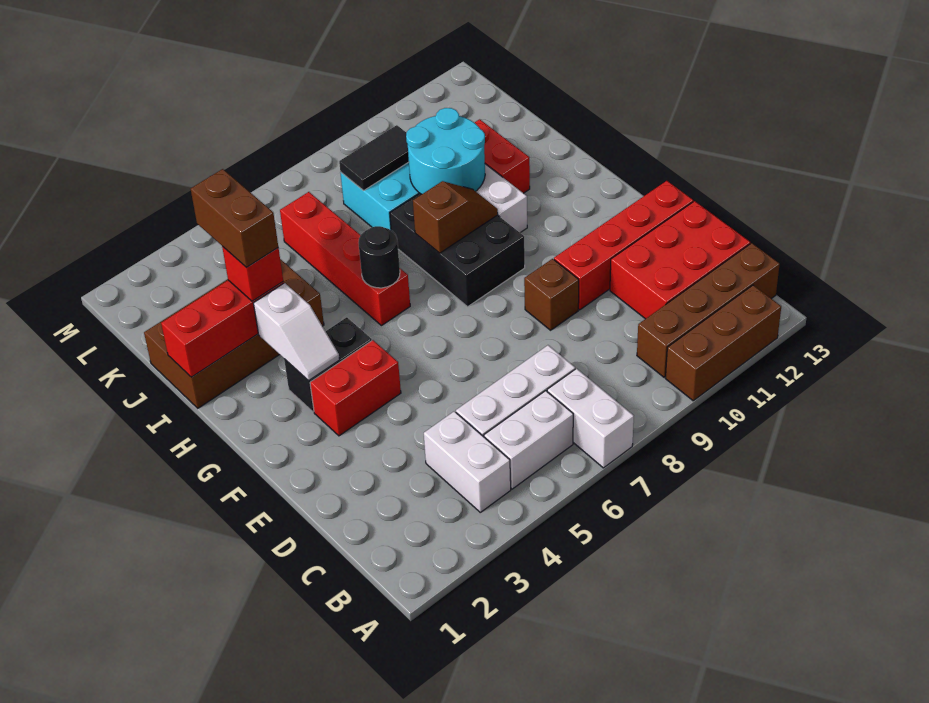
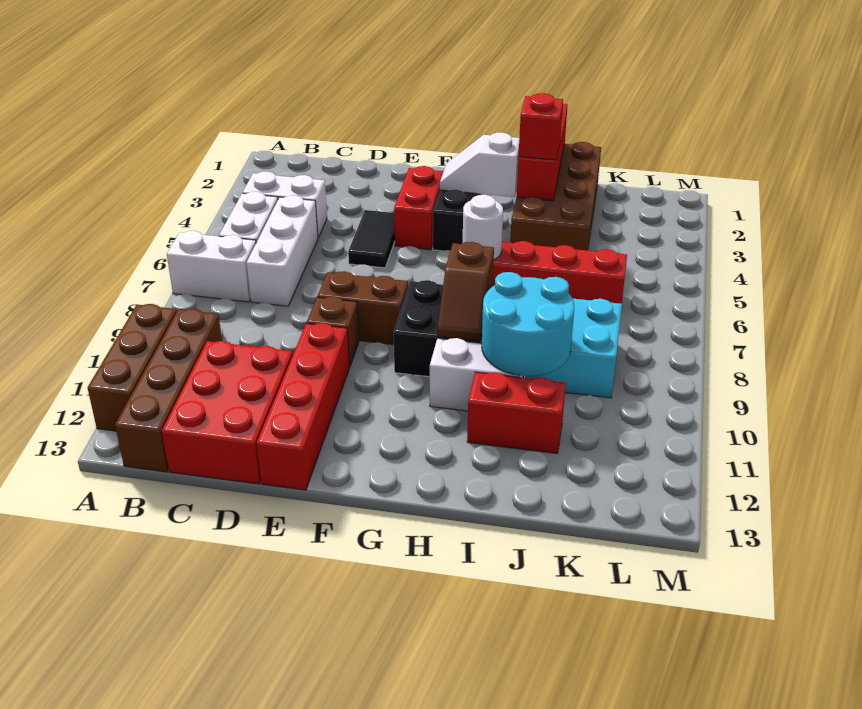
black round brick H6 level 2 -> white round brick H6 level 2
brown brick I3:J3 level 4 -> brown brick E8:F8 level 1
black tile K8:K9 level 2 -> black tile E4:E5 level 1

